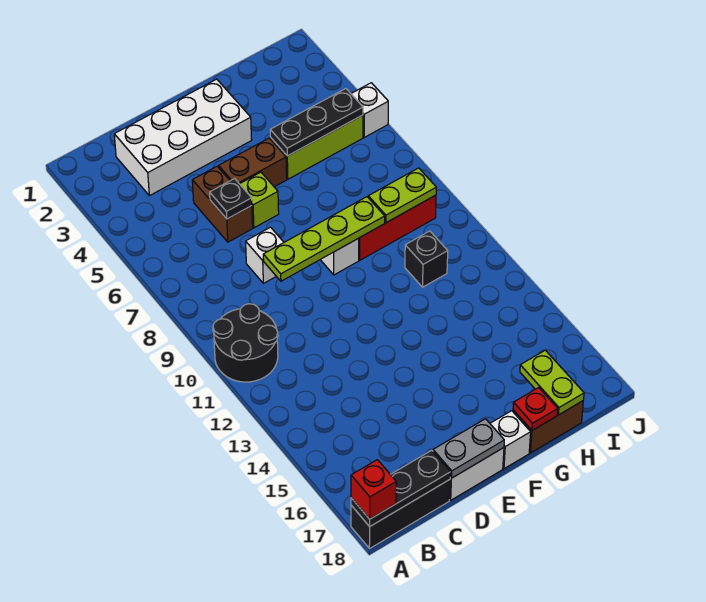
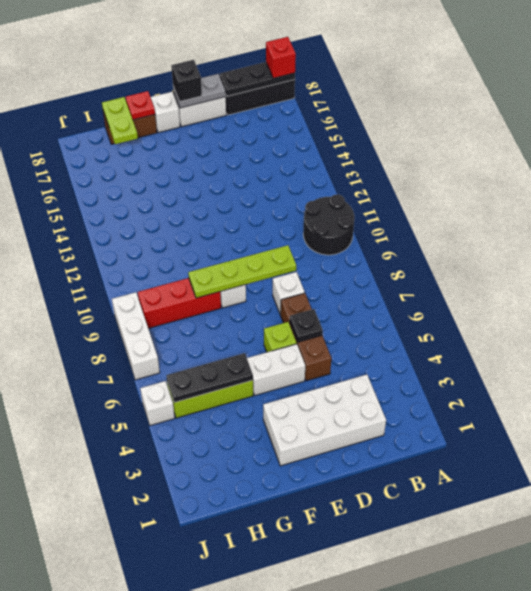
brown brick D5:D6 level 1 -> brown brick D5:D7 level 1
brown brick E5:F5 level 1 -> white brick E5:F5 level 1
lime plate H9:I9 level 2 -> none
black brick H11 level 1 -> black brick E18 level 3
none -> white brick J7:J9 level 1

